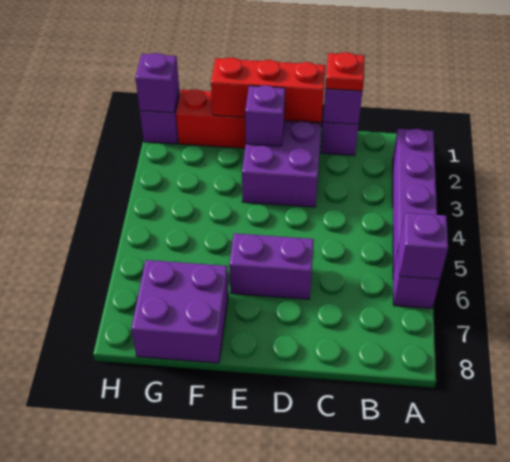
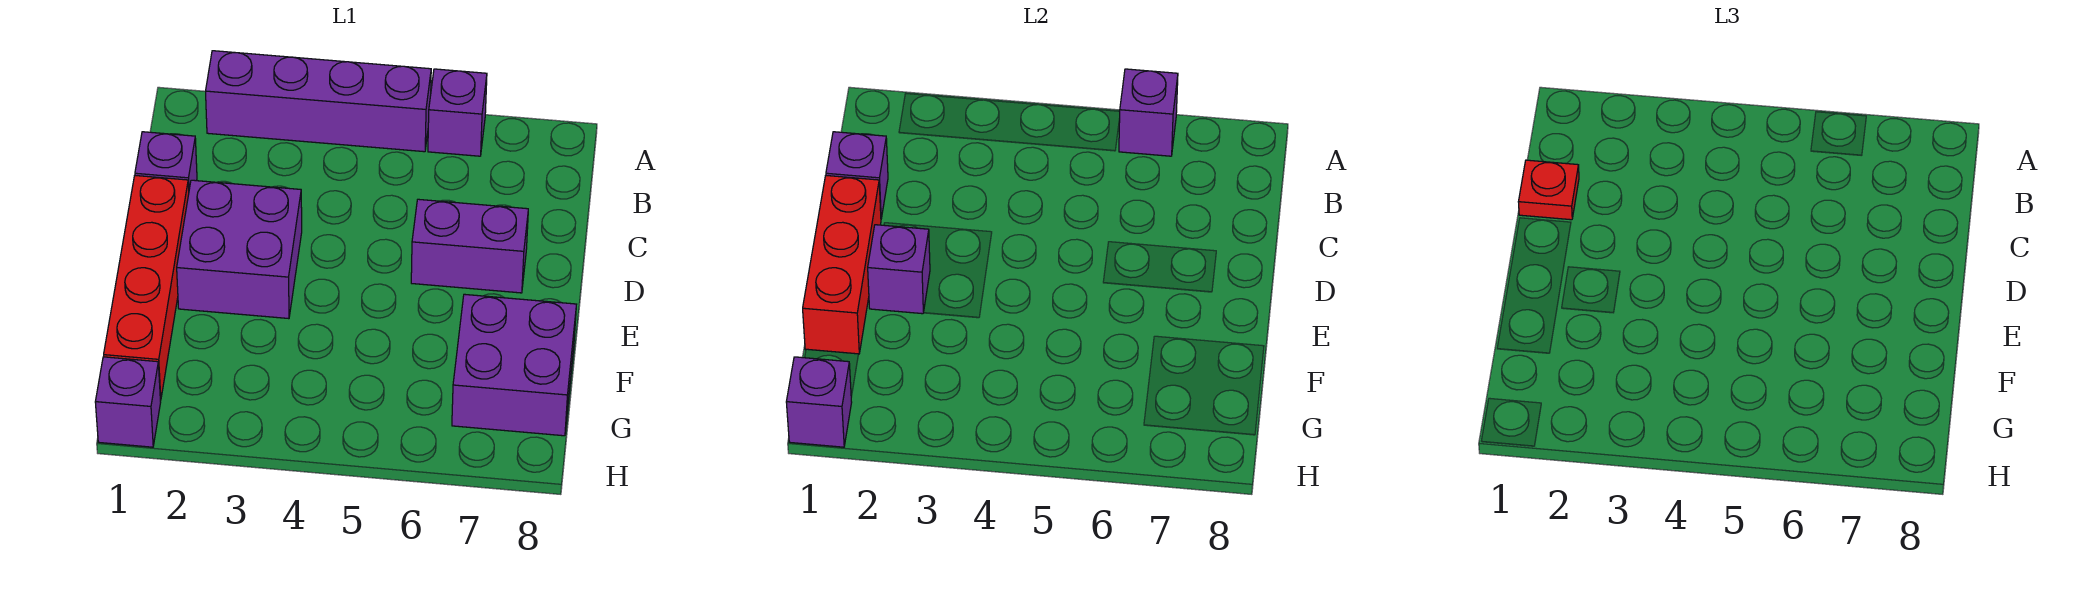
purple brick D6:E6 level 1 -> purple brick D6:D7 level 1

